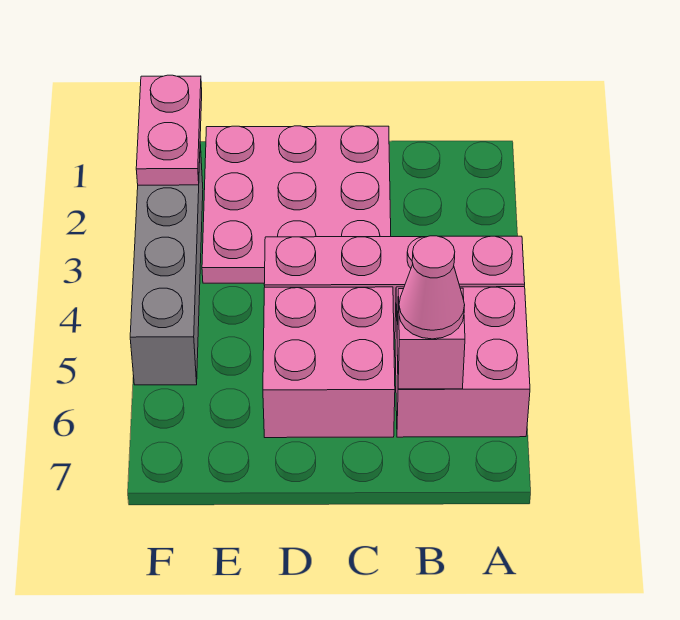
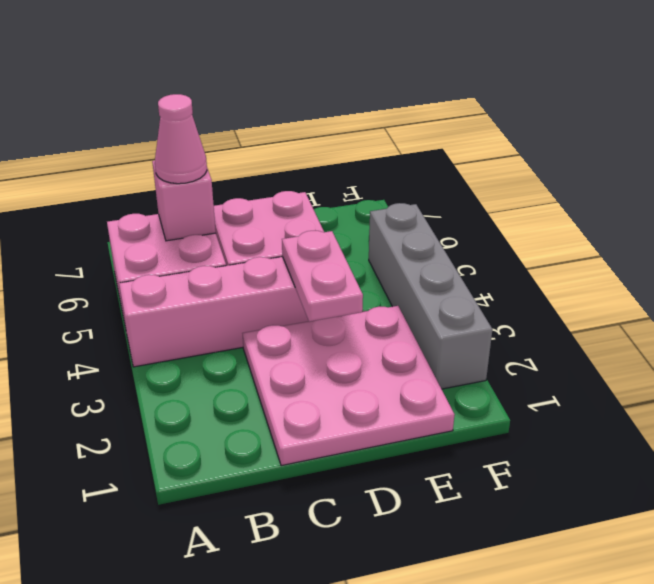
pink plate F1:F2 level 2 -> pink plate D3:D4 level 2

